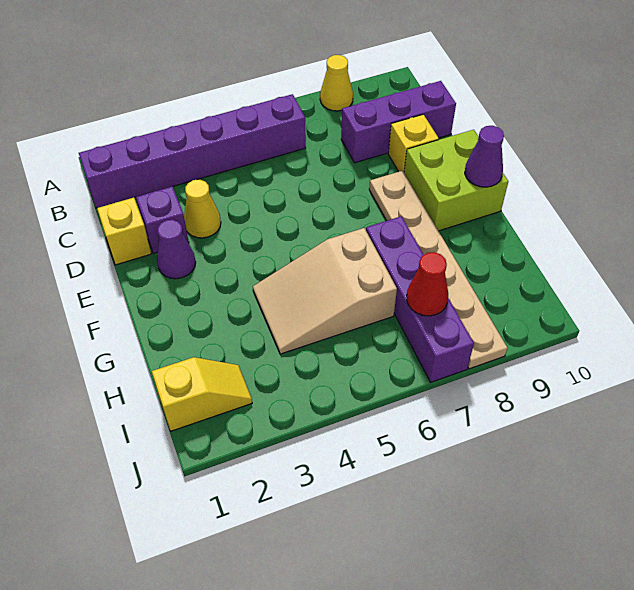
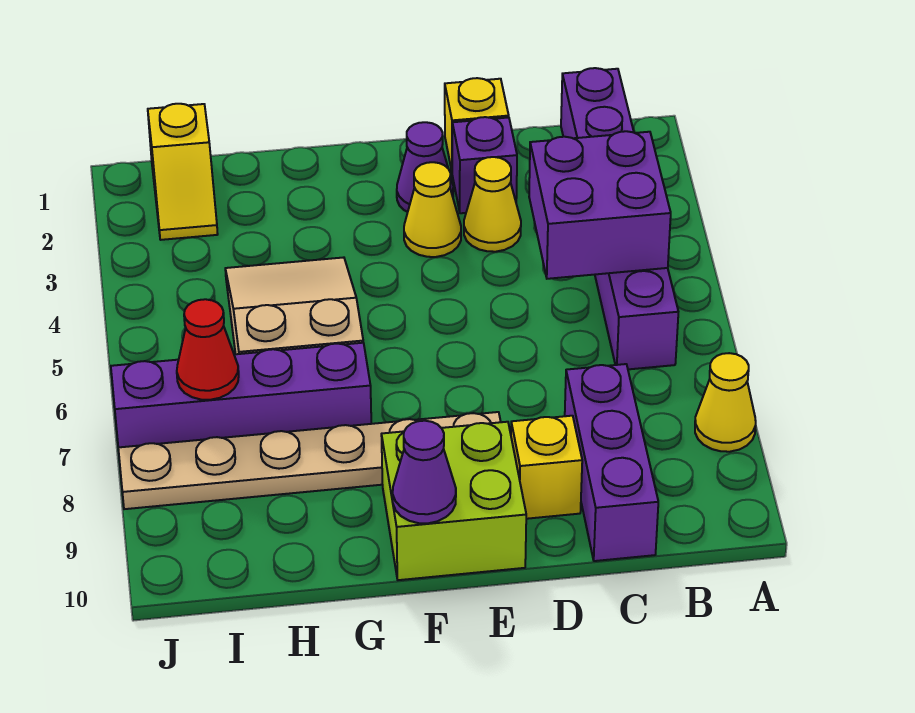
none -> purple brick B4:C5 level 2
none -> yellow cone E3 level 1

